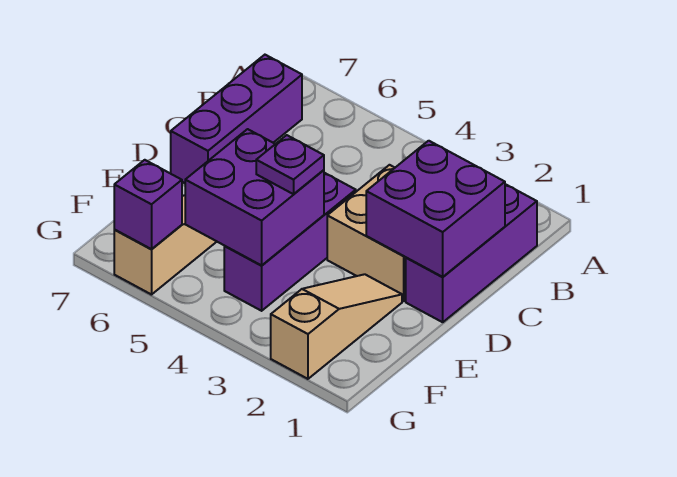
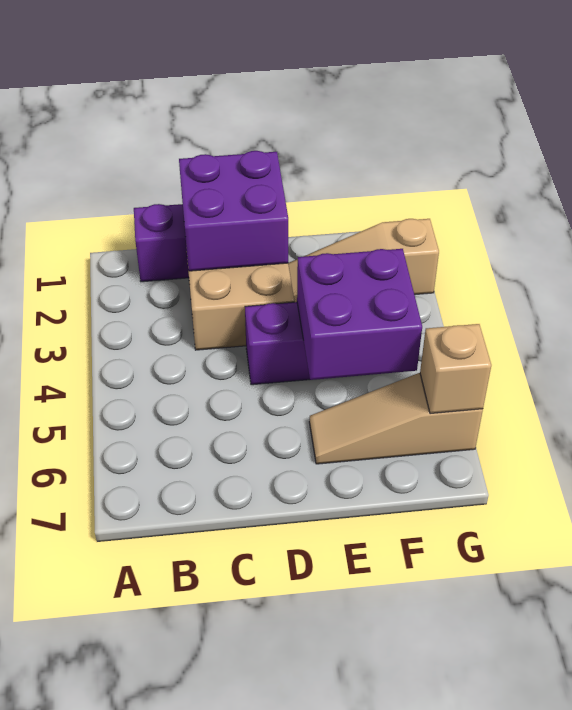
purple brick B7:D7 level 1 -> none
purple plate E4 level 3 -> none
purple brick G6 level 2 -> tan brick G6 level 2

